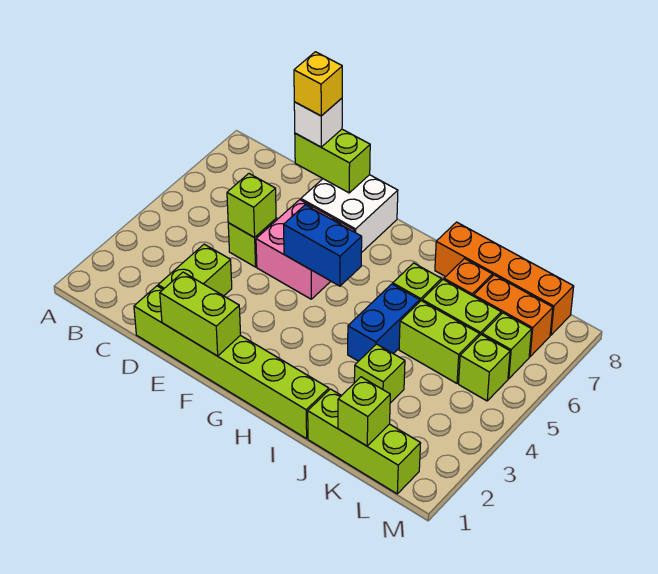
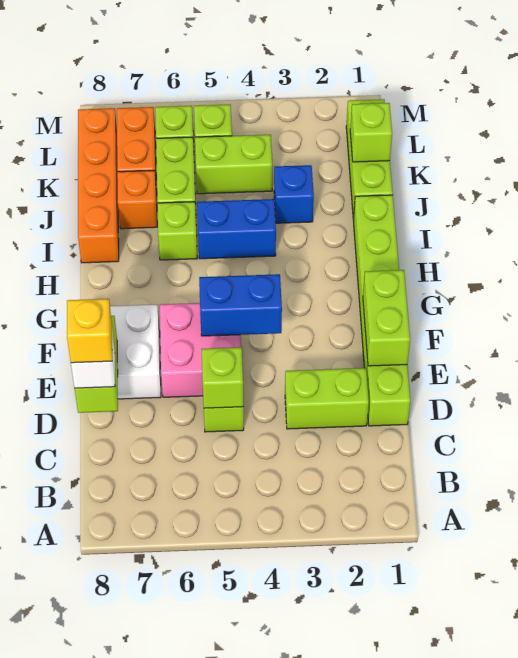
blue brick F5:G5 level 2 -> blue brick F4:F5 level 2
lime brick J3 level 1 -> blue brick J3 level 1
lime brick J5:K5 level 1 -> lime brick K4:K5 level 1

